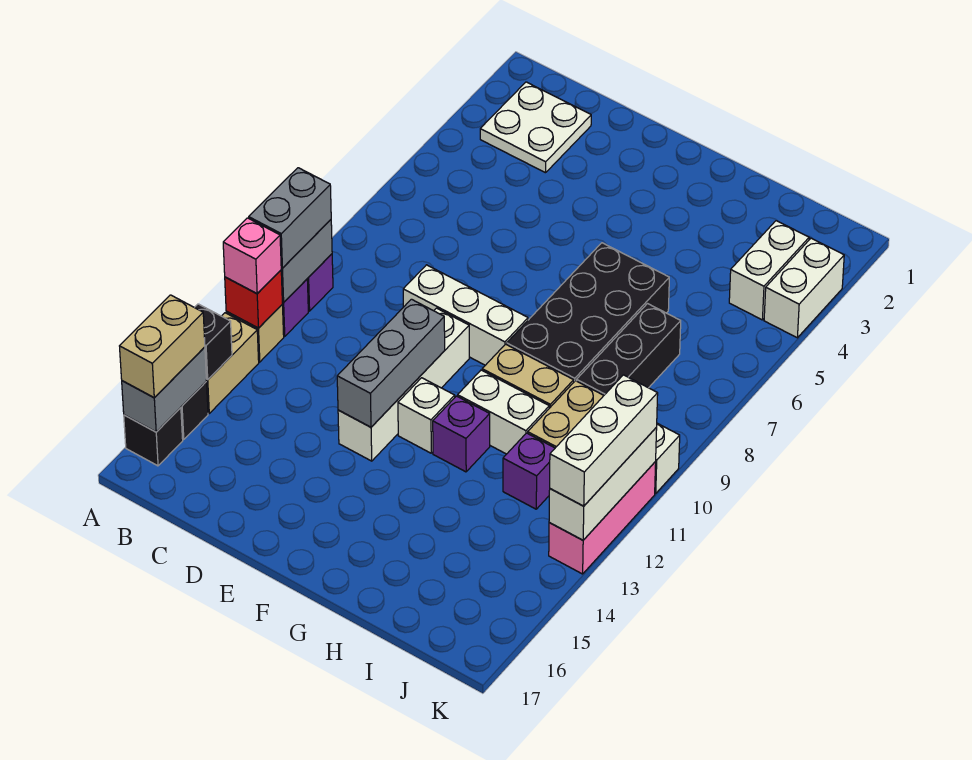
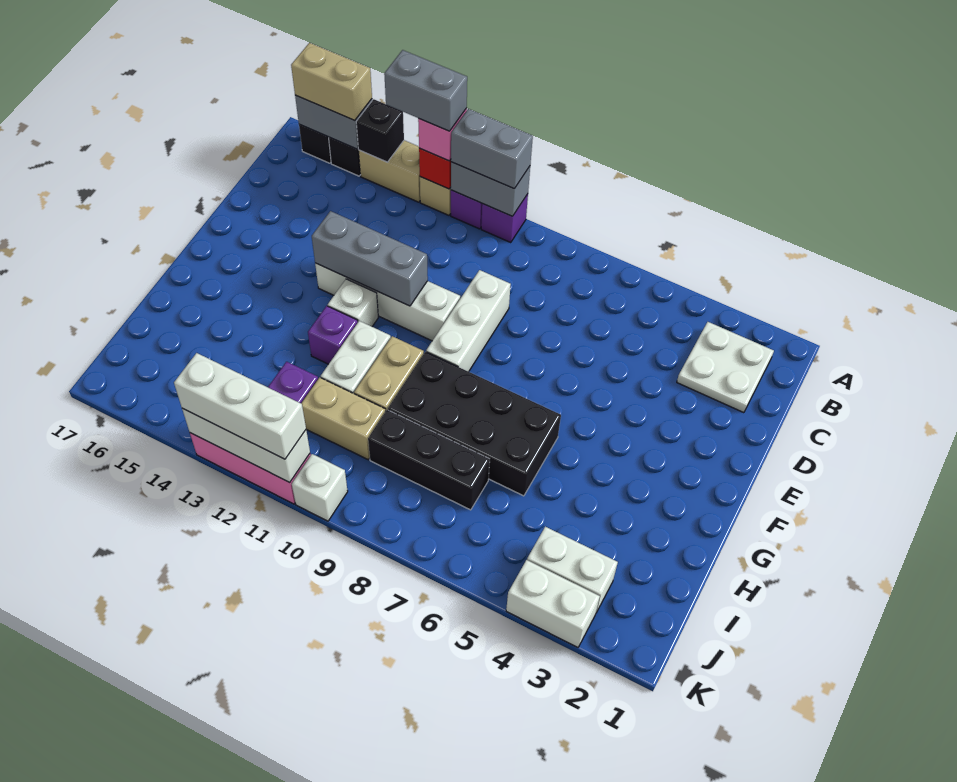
none -> grey brick A12:A13 level 4

